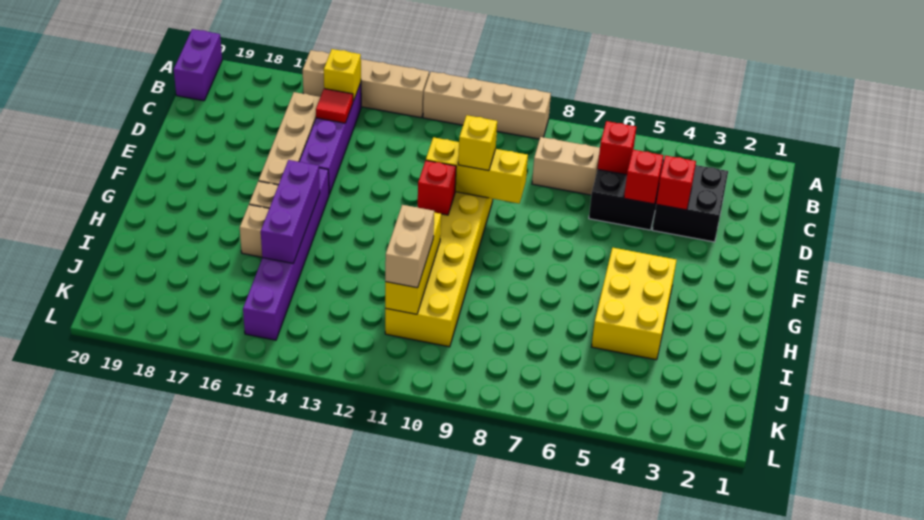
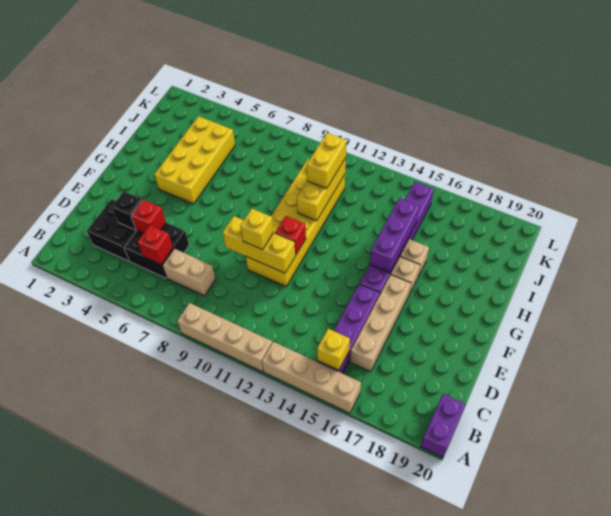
red tile C15 level 2 -> none
red brick D4 level 2 -> black brick D4 level 2
yellow brick G4:I5 level 1 -> yellow brick G4:J5 level 1
tan brick I11:J11 level 3 -> yellow brick I11:J11 level 3

